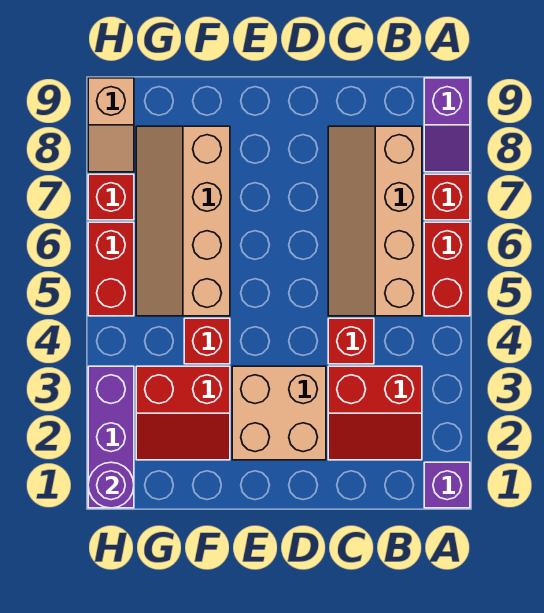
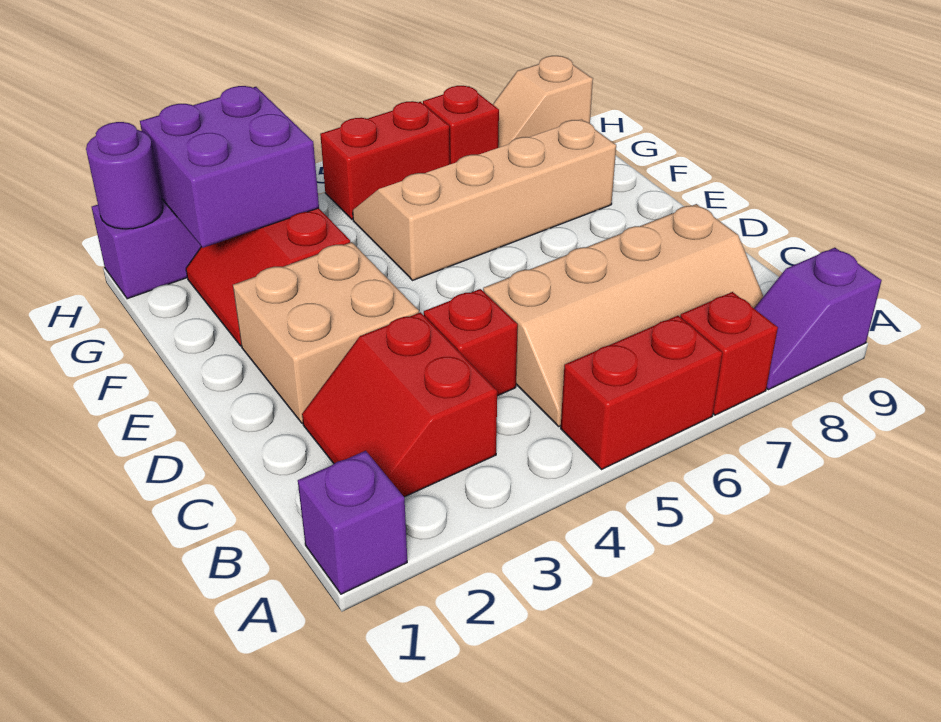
tan slope B5:C8 level 1 top B -> tan slope B5:C8 level 1 top C
red brick F4 level 1 -> none
none -> purple brick G2:H3 level 2

